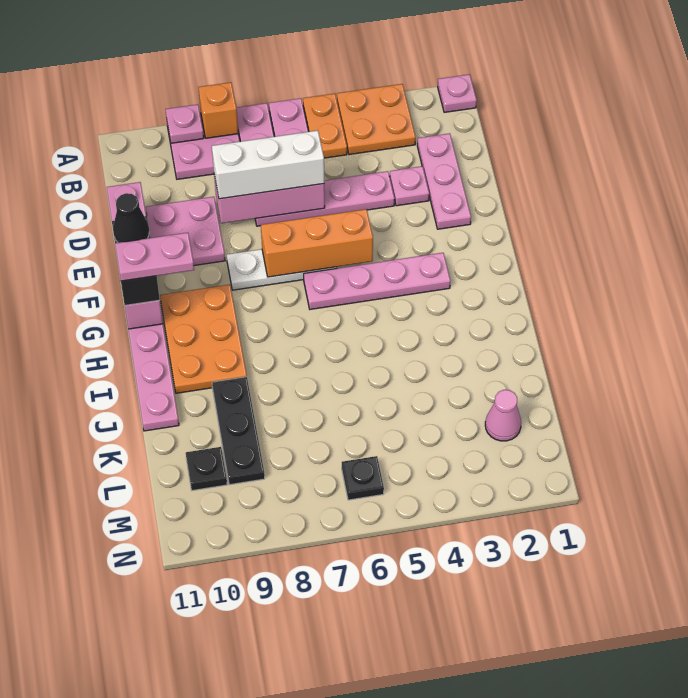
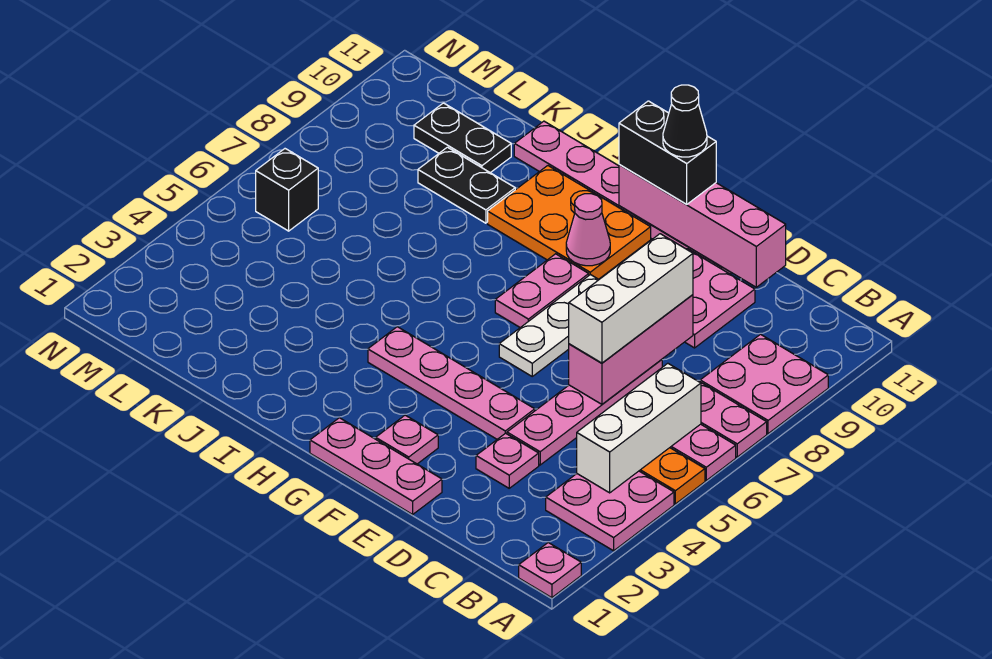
orange plate A3:B4 level 1 -> pink plate A3:B4 level 1
orange brick A8 level 2 -> none
pink plate A9 level 2 -> pink plate F2 level 1
none -> white brick B4:B6 level 2
pink plate C2:E2 level 1 -> pink plate E1:G1 level 1
orange brick F5:F7 level 2 -> none
pink plate G3:G6 level 1 -> pink plate E4:H4 level 1
pink plate G10:G11 level 4 -> pink plate G7:G8 level 1
black plate J9:L9 level 1 -> black plate J9:K9 level 1
pink cone L2 level 1 -> pink cone G9 level 2
black plate L10 level 1 -> black plate K10:L10 level 1
black plate M6 level 1 -> black brick M6 level 1

